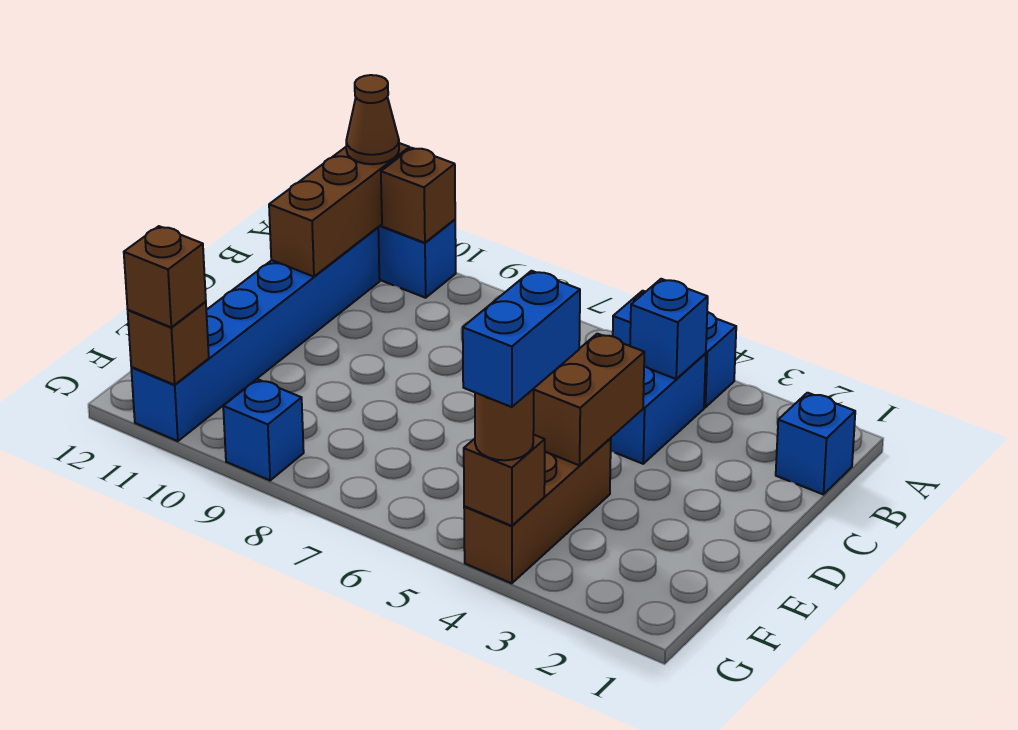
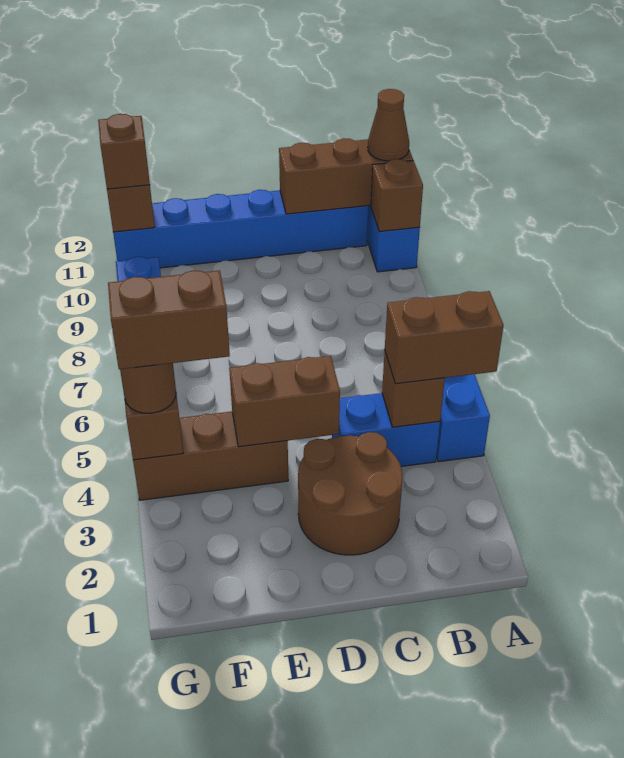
none -> brown brick A4:B4 level 3
blue brick B1 level 1 -> none
blue brick B4 level 2 -> brown brick B4 level 2
none -> brown round brick C2:D3 level 1
blue brick F4:G4 level 4 -> brown brick F4:G4 level 4

